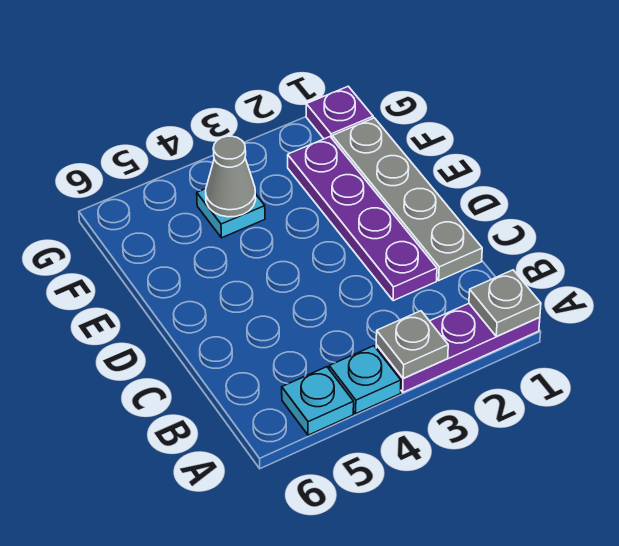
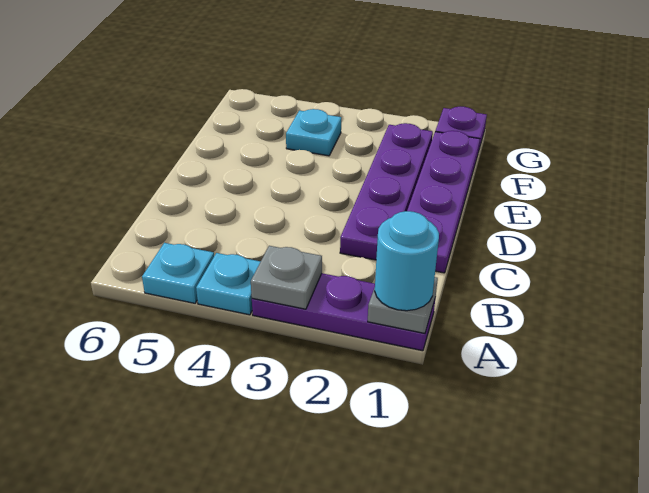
none -> cyan round brick A1 level 3
grey plate C1:F1 level 1 -> purple plate C1:F1 level 1
grey cone F4 level 2 -> none

